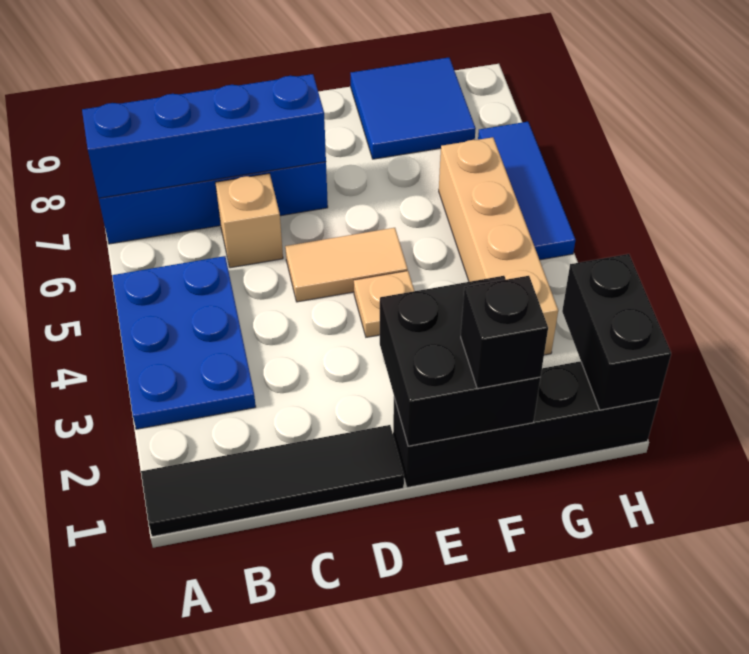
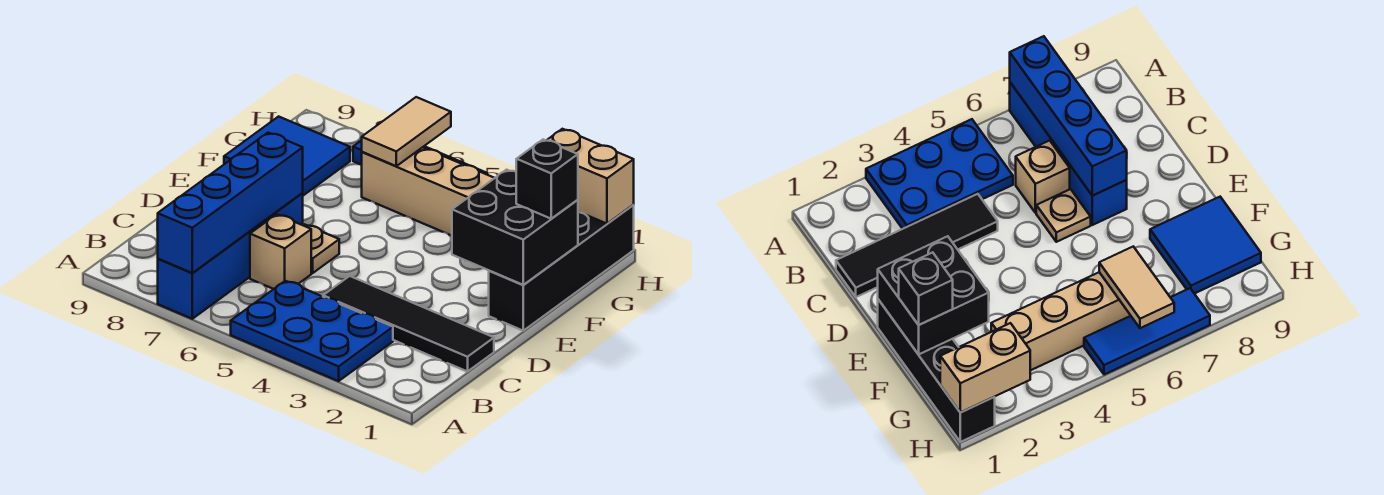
black tile A1:D1 level 1 -> black tile C1:C4 level 1
tan tile D5:E5 level 1 -> tan tile G6:H6 level 2
tan plate E4 level 1 -> tan plate D6 level 1
black brick H1:H2 level 2 -> tan brick H1:H2 level 2

